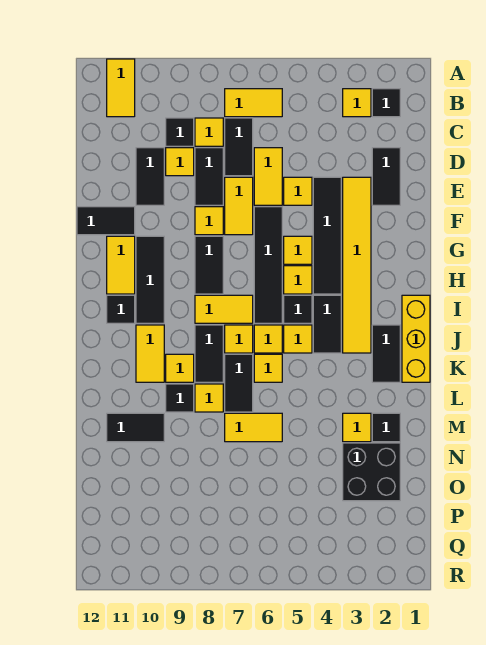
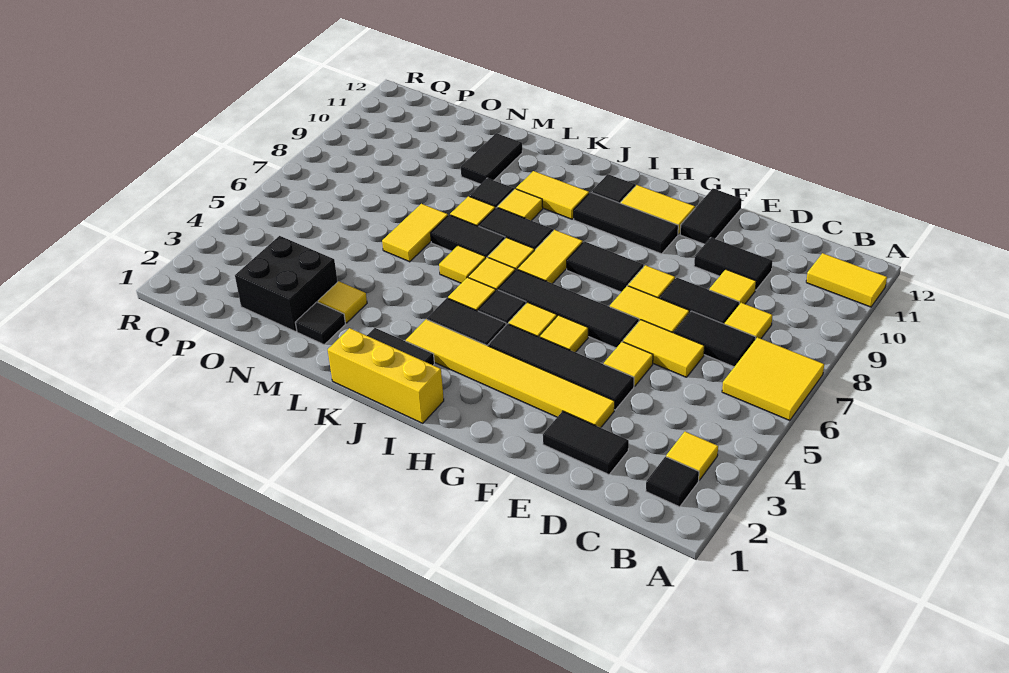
yellow tile B6:B7 level 1 -> yellow tile A6:B7 level 1
black tile C9 level 1 -> none

